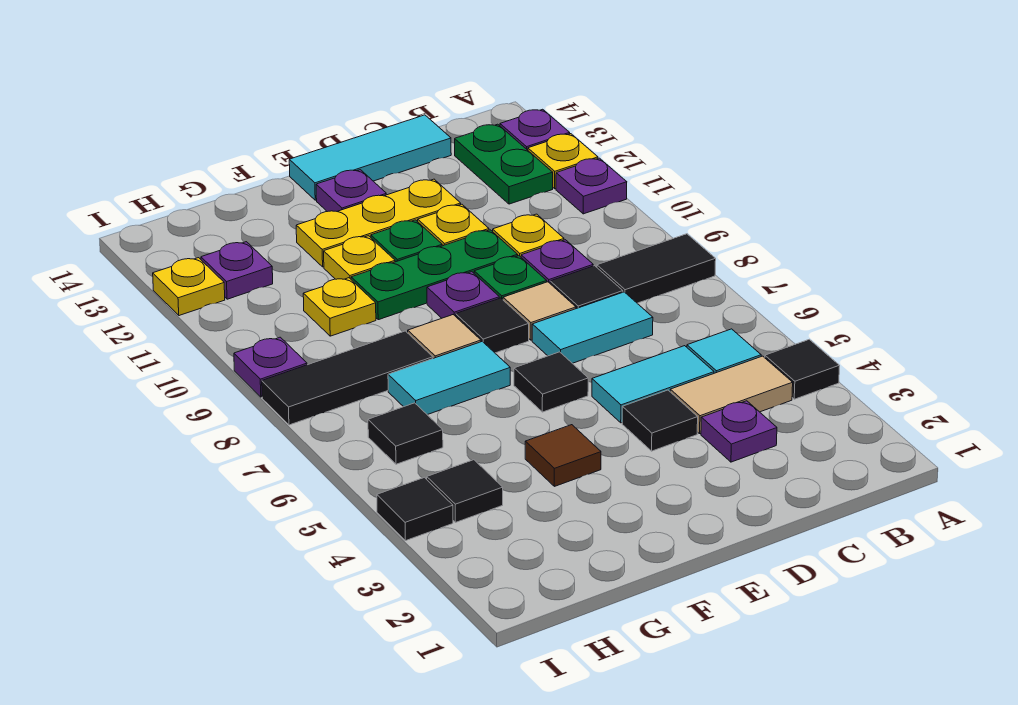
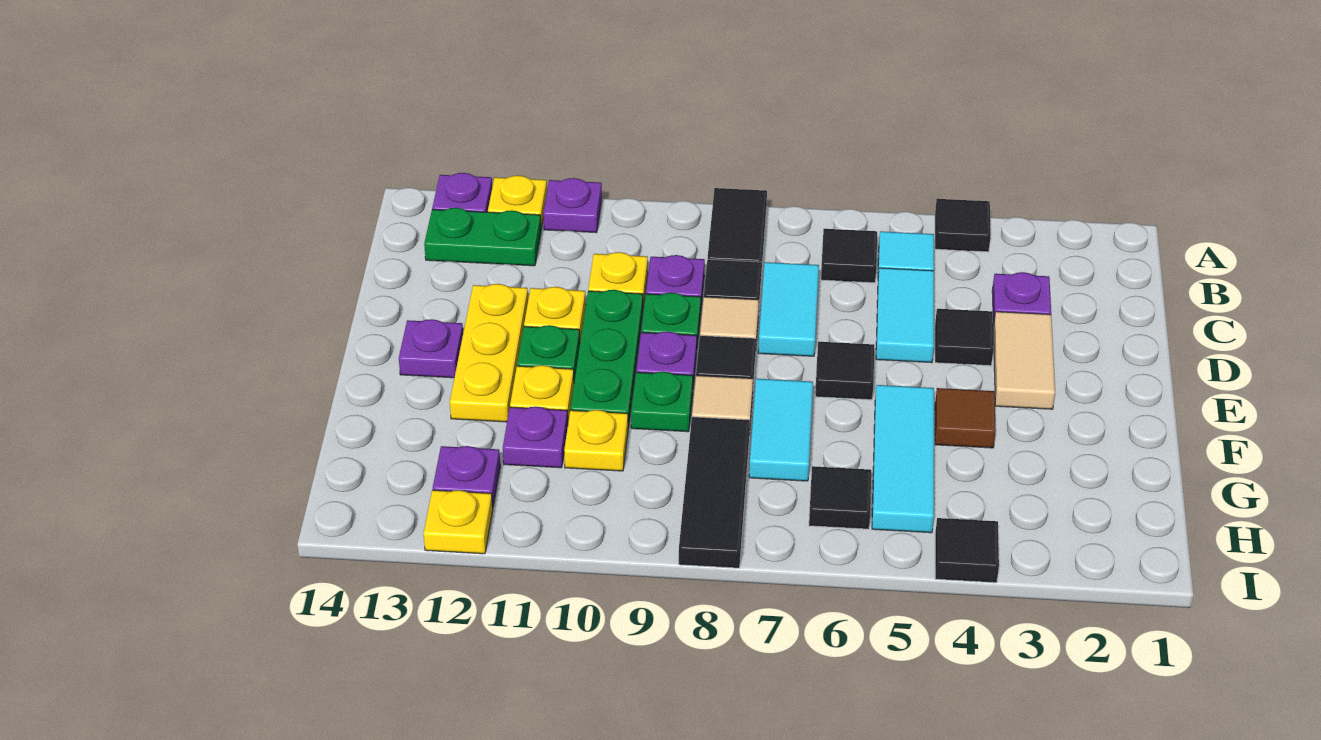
tan tile B4:C4 level 1 -> tan tile D3:E3 level 1
cyan tile C14:E14 level 1 -> cyan tile F5:H5 level 1
none -> green plate F9 level 1
black tile H4 level 1 -> black tile B6 level 1
purple plate I9 level 1 -> purple plate G11 level 1

